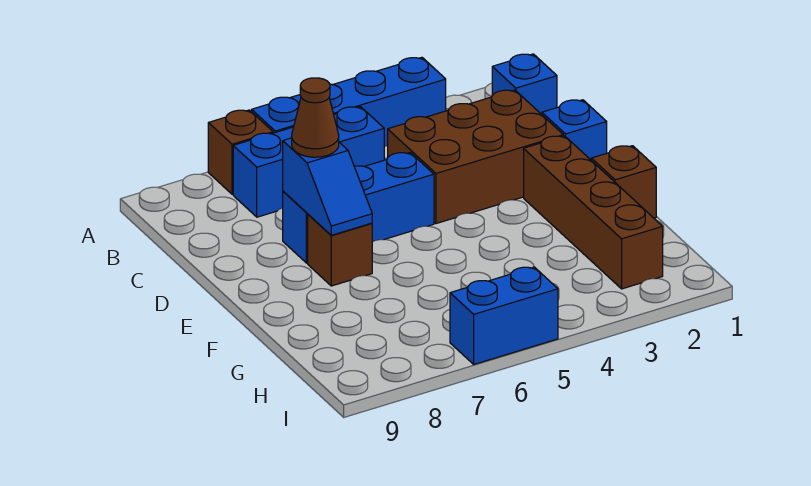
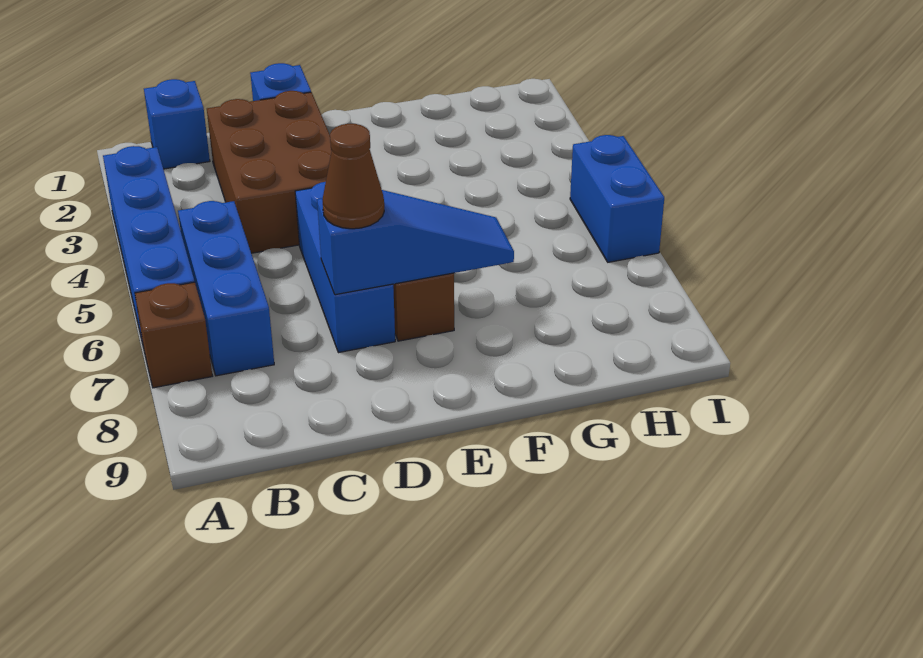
blue slope D7:E7 level 2 top D -> blue slope D7:F7 level 2 top D
brown brick E2:H2 level 1 -> none
brown brick F1 level 1 -> none

